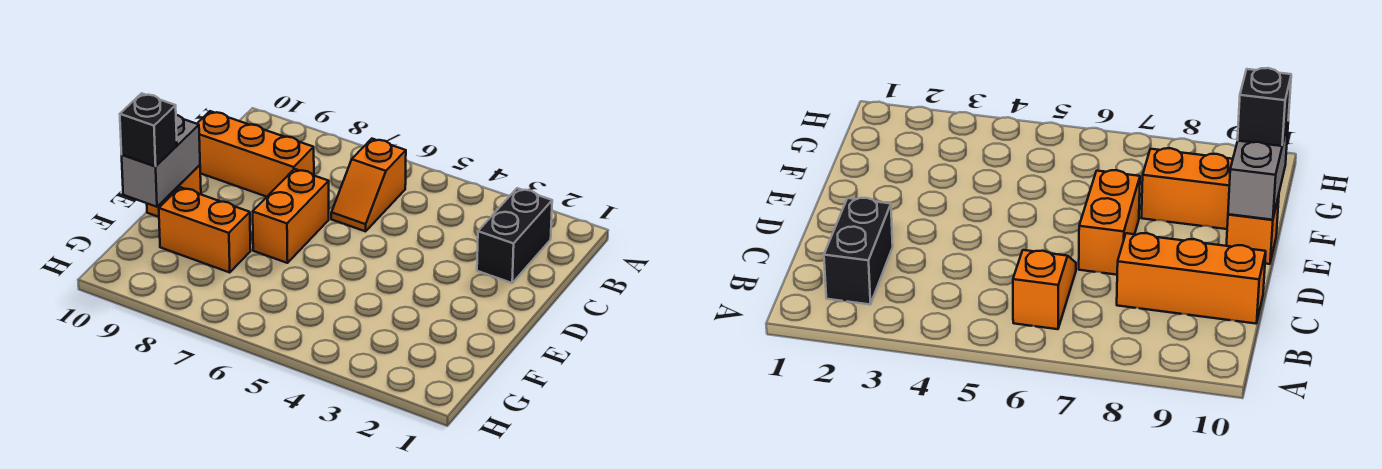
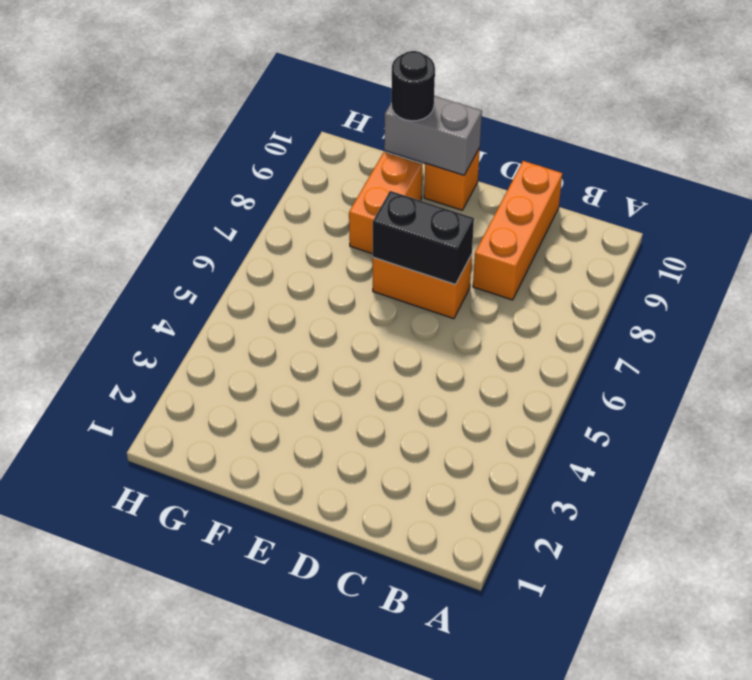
black brick B2:C2 level 1 -> black brick D7:E7 level 2
orange slope B6:C6 level 1 top B -> none
black brick F10 level 3 -> black round brick F10 level 3

